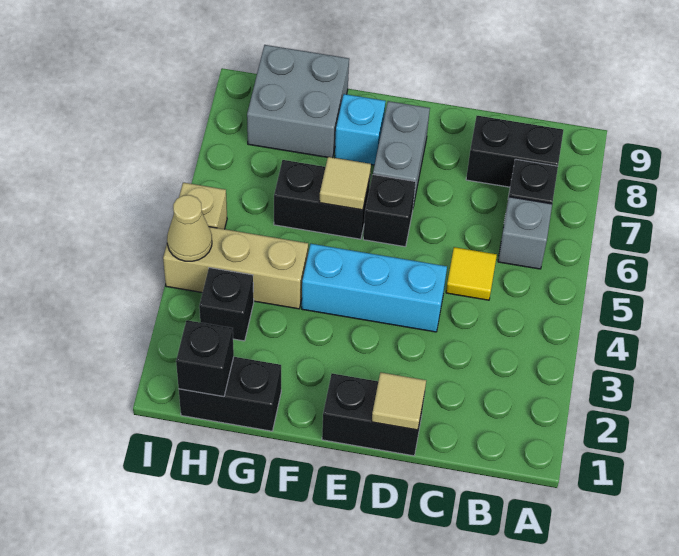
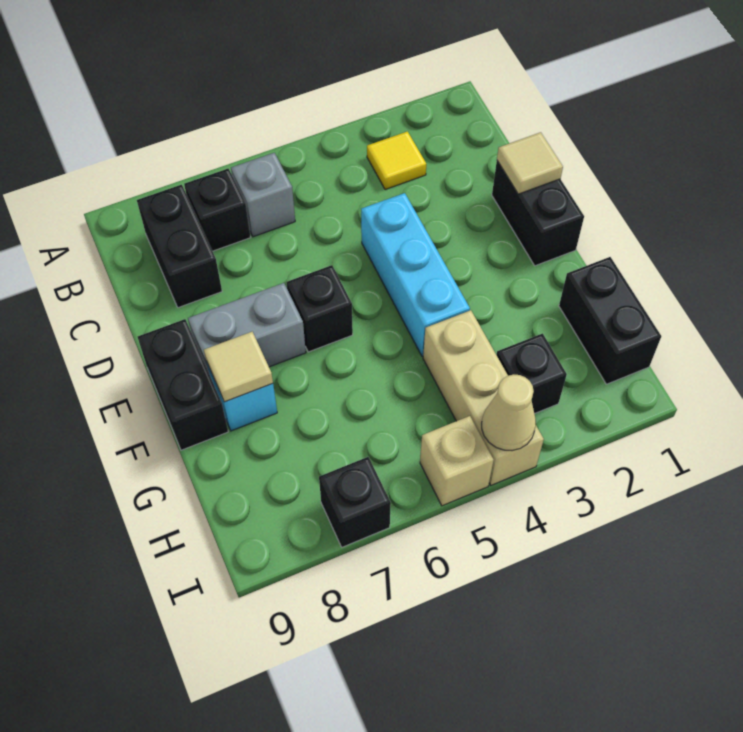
yellow tile C5 level 1 -> yellow tile B3 level 1
black brick F6:G6 level 1 -> black brick E9:F9 level 1
tan tile F6 level 2 -> tan tile F8 level 2
grey brick G8:H9 level 1 -> none
black brick H1 level 2 -> black brick I7 level 1

